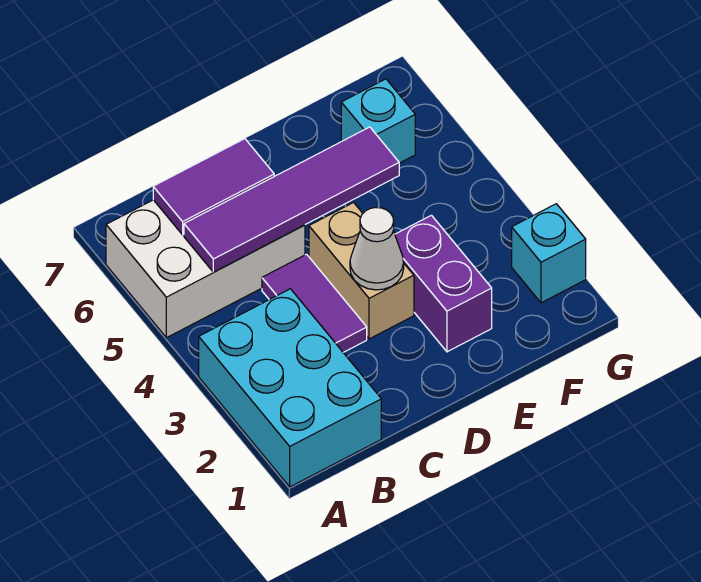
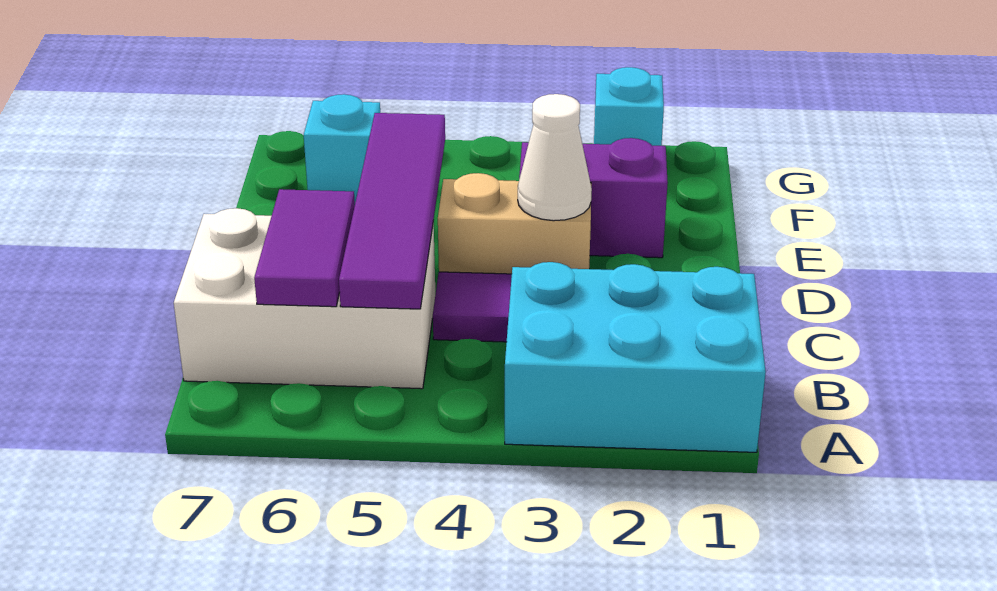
white brick A5:C6 level 1 -> white brick B5:C7 level 1

